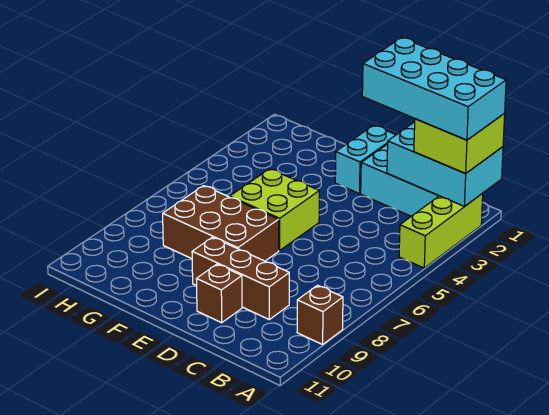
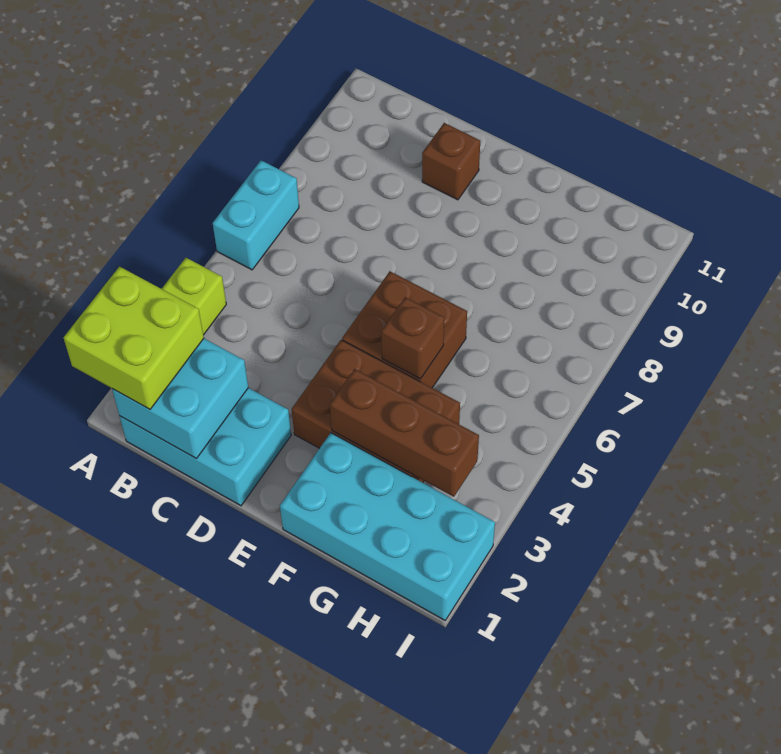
cyan brick A1:C2 level 2 -> cyan brick B1:C2 level 2
cyan brick A1:D2 level 4 -> cyan brick F1:I2 level 1
brown brick A9 level 1 -> brown brick F5 level 2
brown brick C9:E9 level 1 -> brown brick F3:H3 level 2
cyan brick E1:E2 level 1 -> cyan brick A6:A7 level 1
lime brick E5:F6 level 1 -> brown brick E5:F6 level 1
brown brick E7:G8 level 1 -> brown brick E3:G4 level 1

